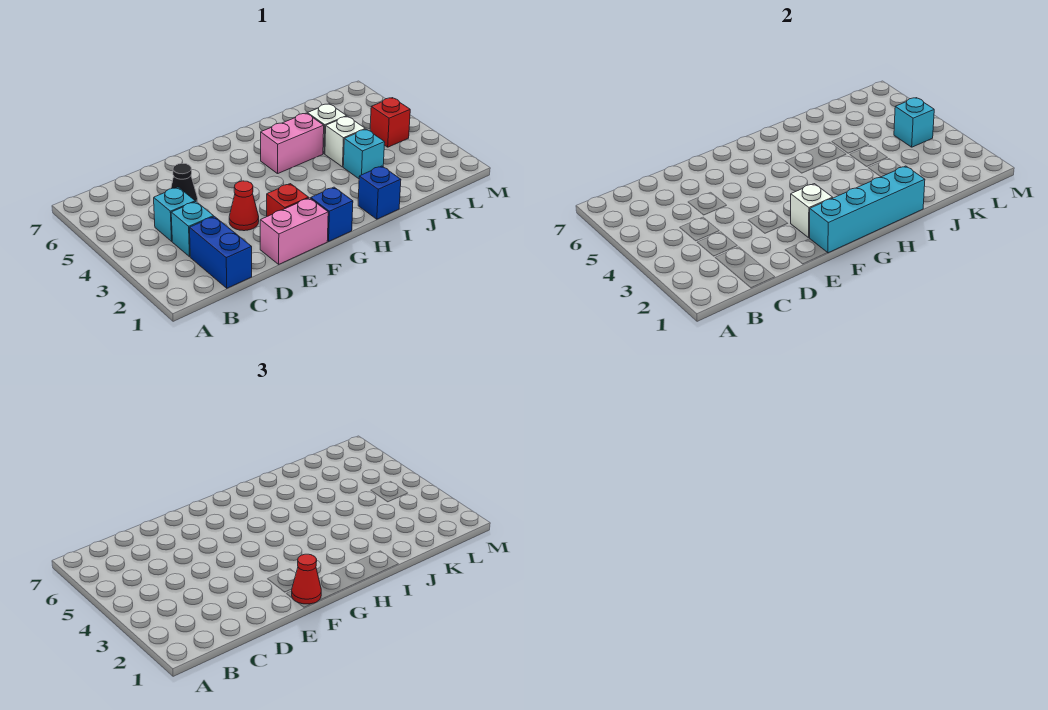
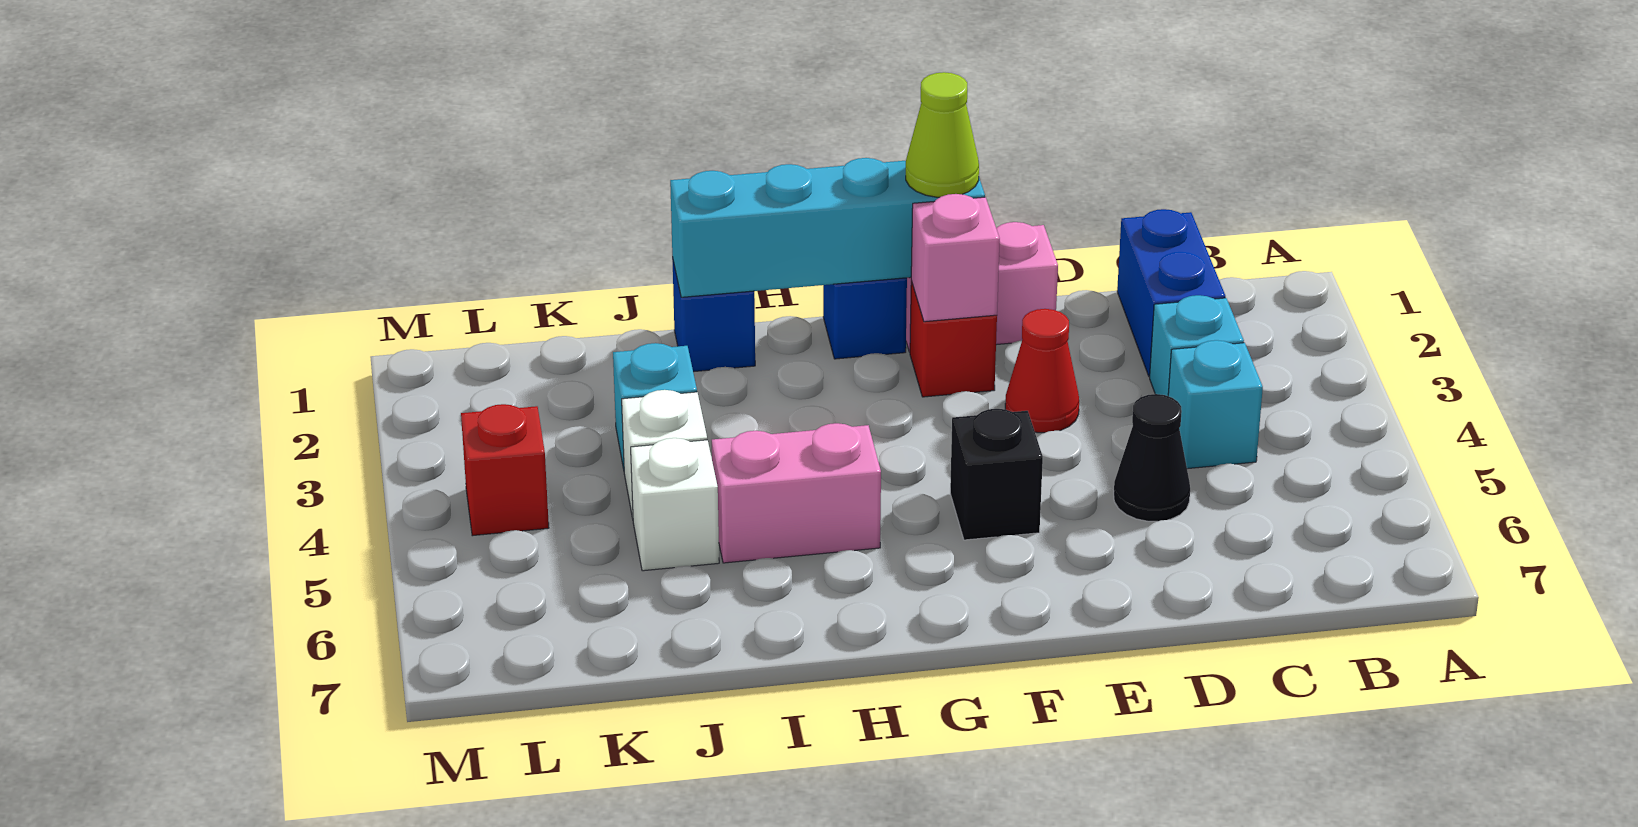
red cone F1 level 3 -> lime cone F1 level 3
white brick F2 level 2 -> pink brick F2 level 2
none -> black brick F5 level 1
cyan brick L4 level 2 -> none

